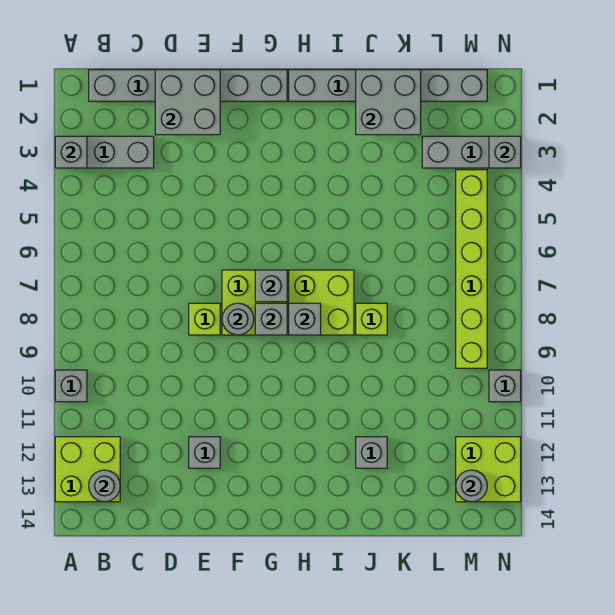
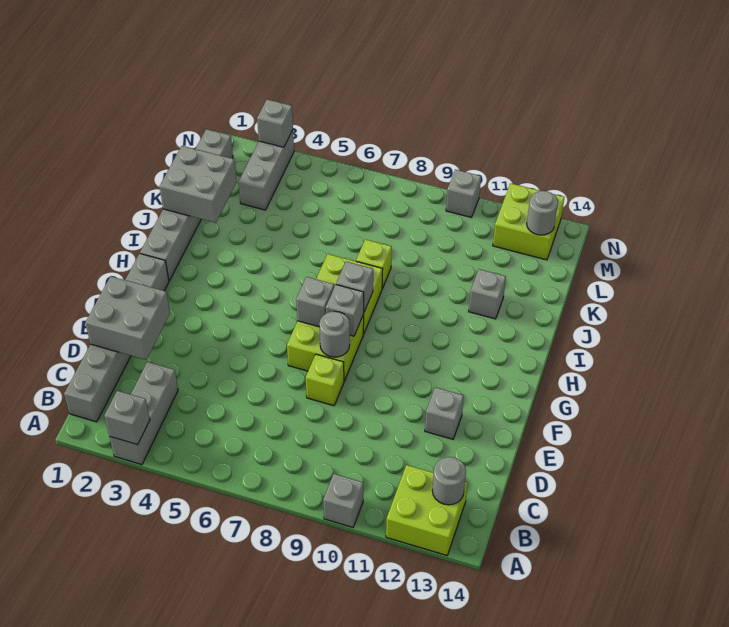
lime brick M4:M9 level 1 -> none

